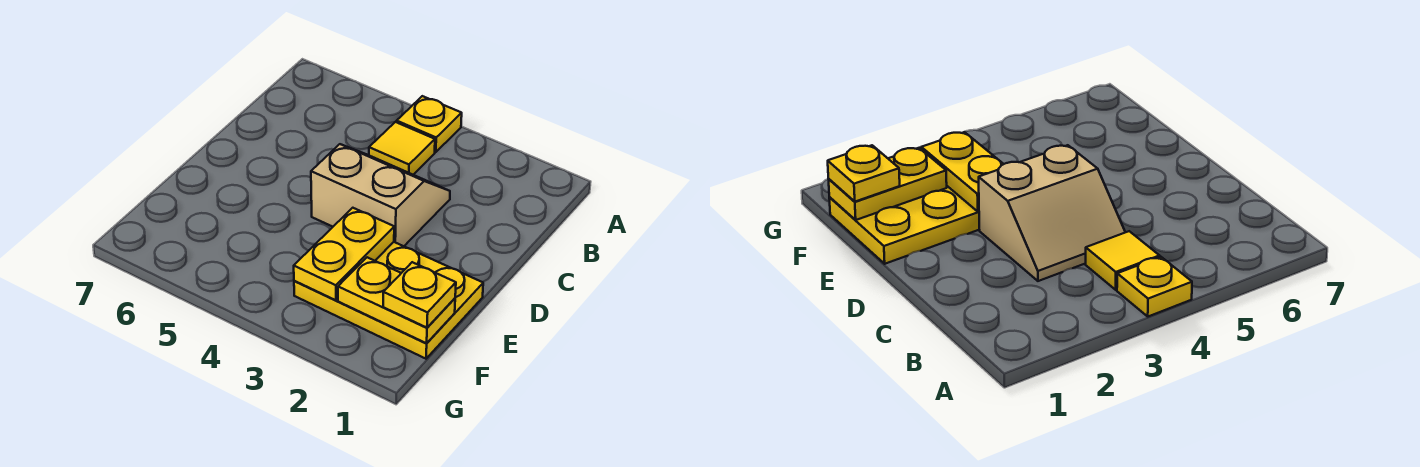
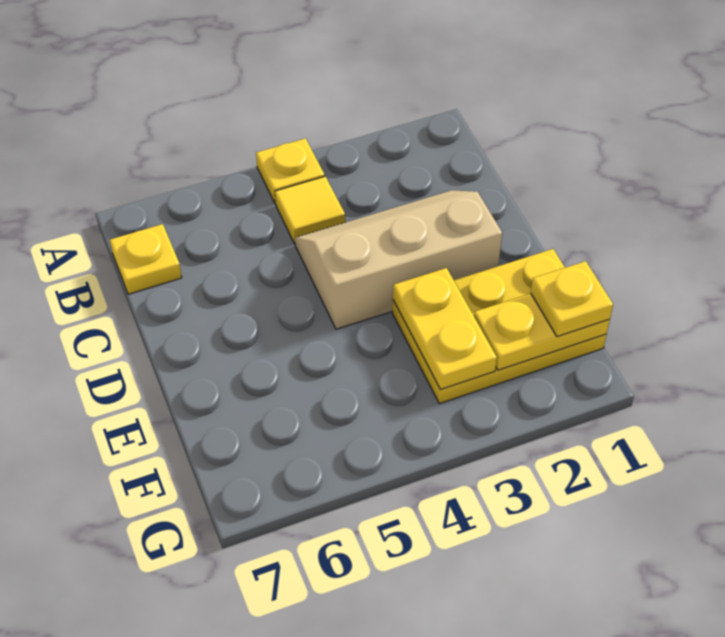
none -> yellow plate B7 level 1
tan slope C3:D4 level 1 top D -> tan slope C2:D4 level 1 top D

